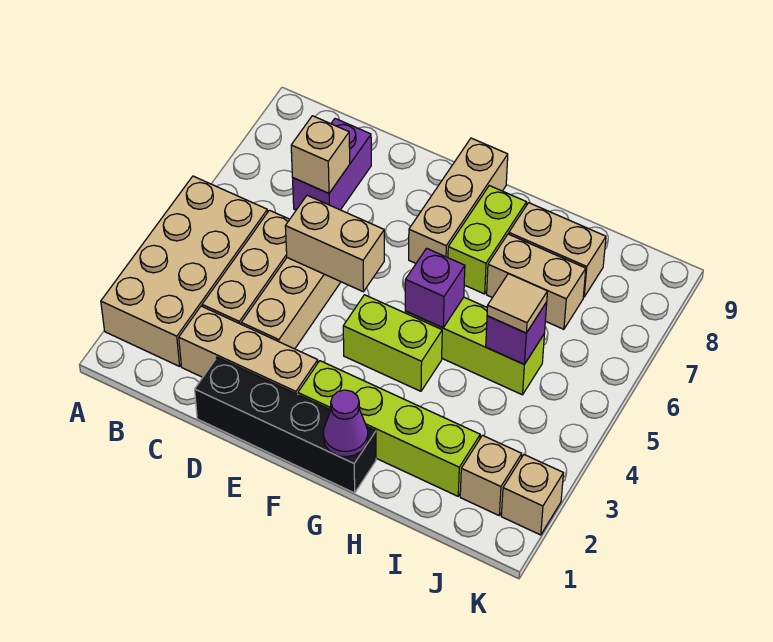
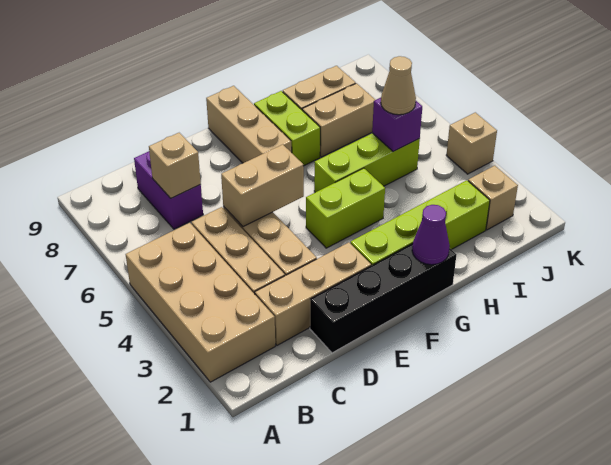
purple brick G5 level 2 -> none
tan tile I5 level 3 -> tan cone I5 level 3
tan brick K2 level 1 -> tan brick K4 level 1

